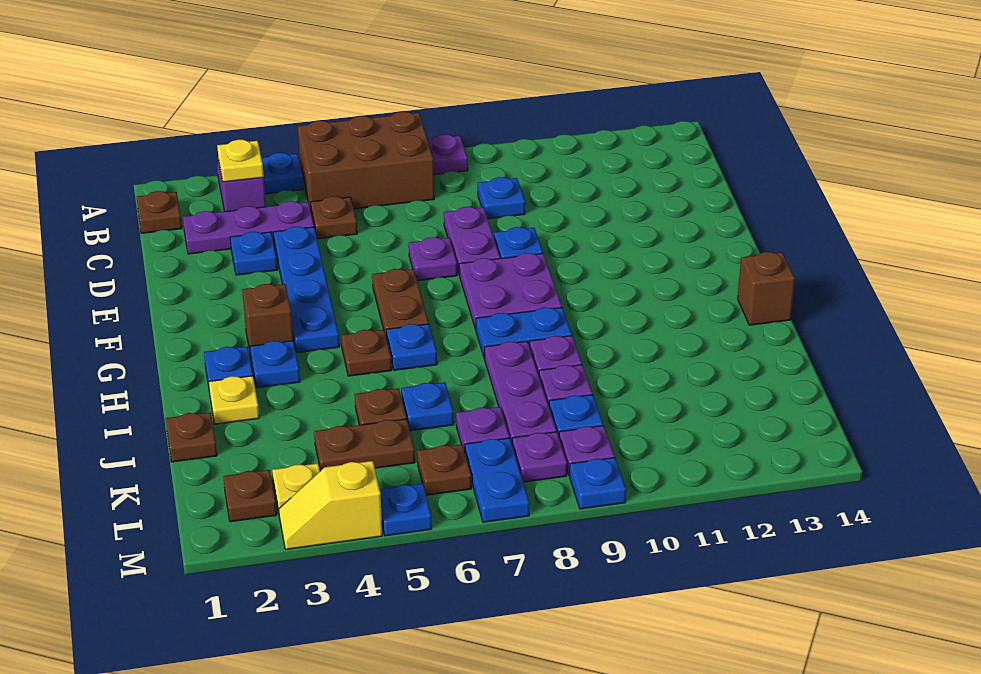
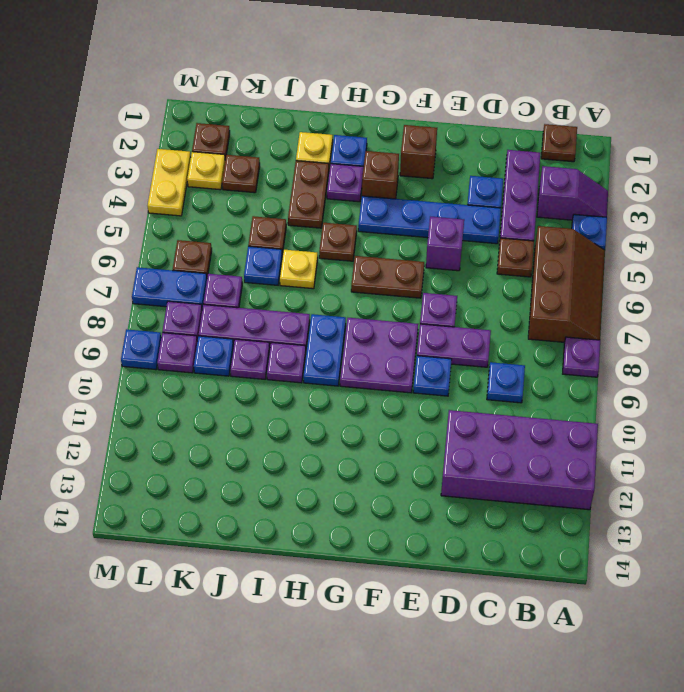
brown brick A5:B7 level 1 -> brown slope A5:B7 level 1 top B
none -> purple brick A11:D12 level 1
yellow plate B3 level 2 -> yellow plate I6 level 1
none -> purple brick E5 level 1
blue plate H3 level 1 -> purple plate H3 level 1
blue plate H6 level 1 -> none
brown brick H14 level 1 -> brown brick F2 level 1
brown plate J1 level 1 -> brown plate K3 level 1
brown plate K4:K5 level 1 -> brown plate I3:I4 level 1
yellow slope M3:M4 level 1 top 4 -> yellow plate M3:M4 level 1
blue plate M5 level 1 -> none

